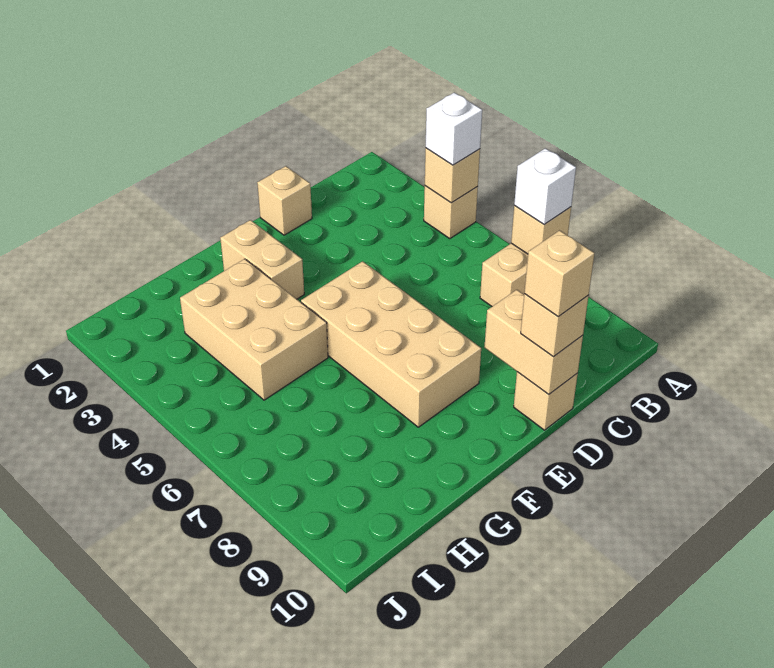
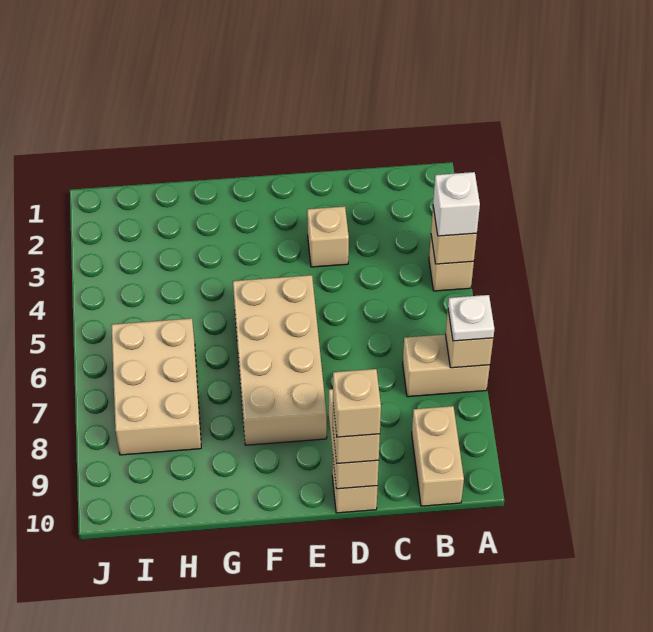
white brick A7 level 3 -> white plate A7 level 3
tan brick D1 level 1 -> tan brick D3 level 1
tan brick F2:F3 level 1 -> tan brick B9:B10 level 1
tan brick G3:H5 level 1 -> tan brick H6:I8 level 1

